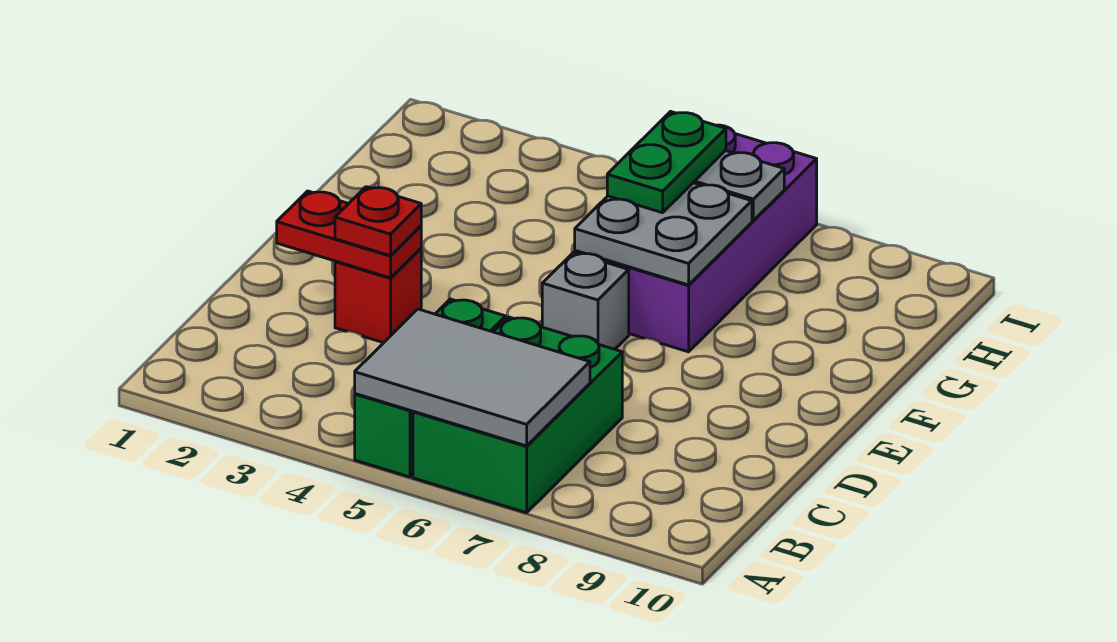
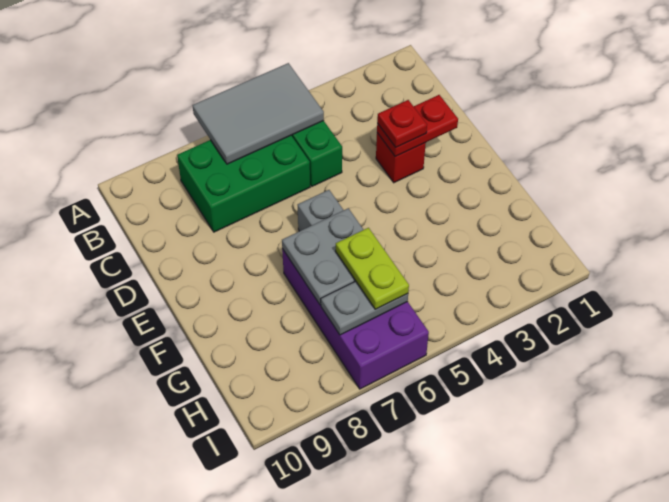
green brick A6:C7 level 1 -> green brick B6:C8 level 1
green plate G6:H6 level 3 -> lime plate G6:H6 level 3

